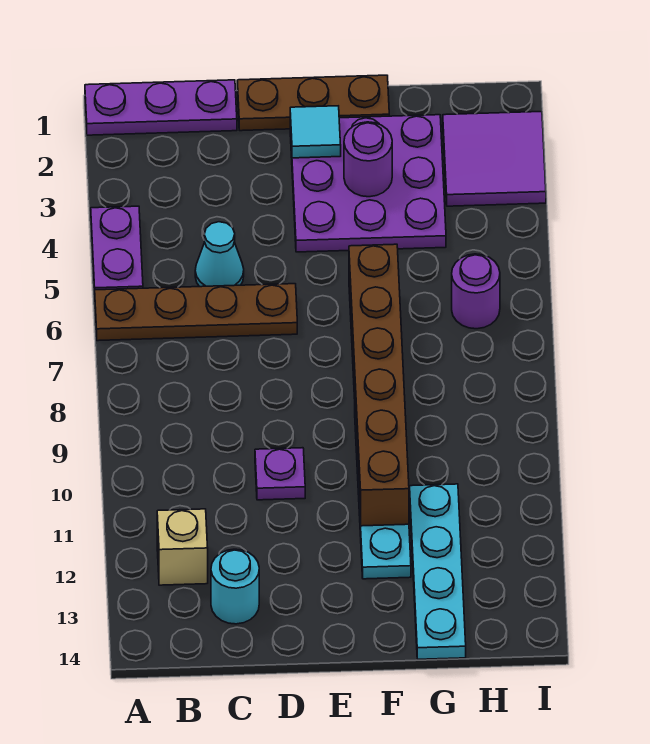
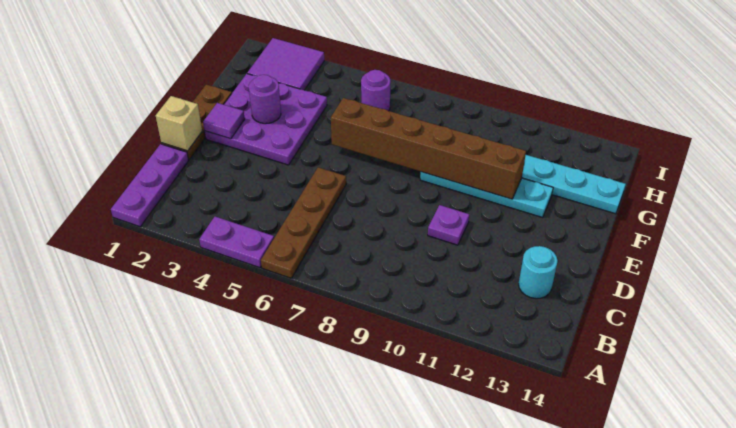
tan brick B12 level 1 -> tan brick D1 level 2
cyan cone C5 level 1 -> none
cyan tile E2 level 2 -> purple tile E2 level 2

